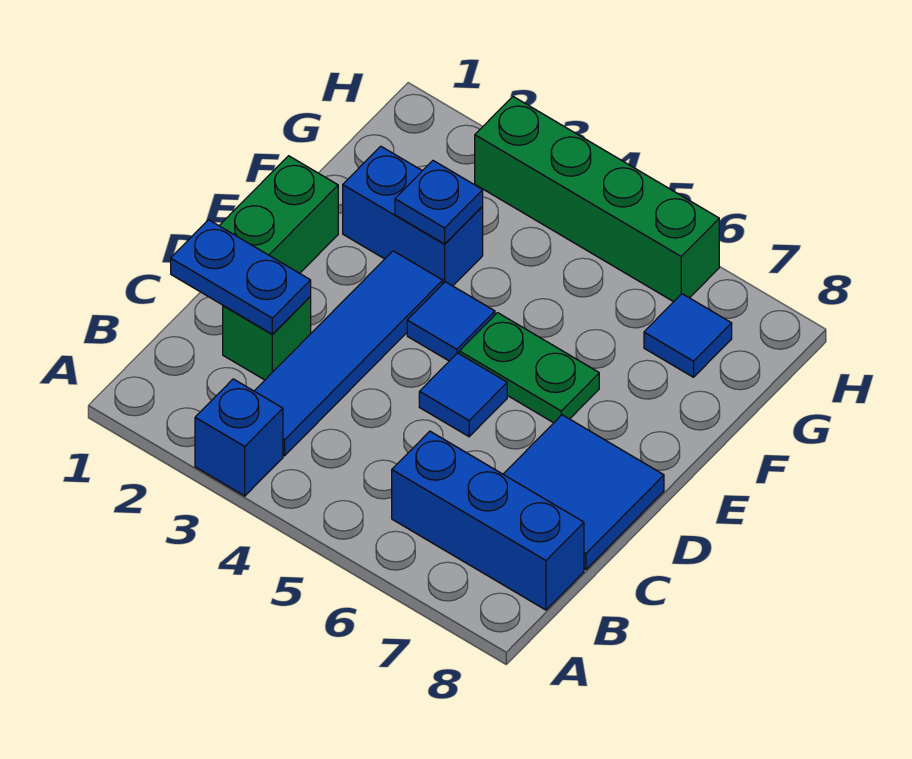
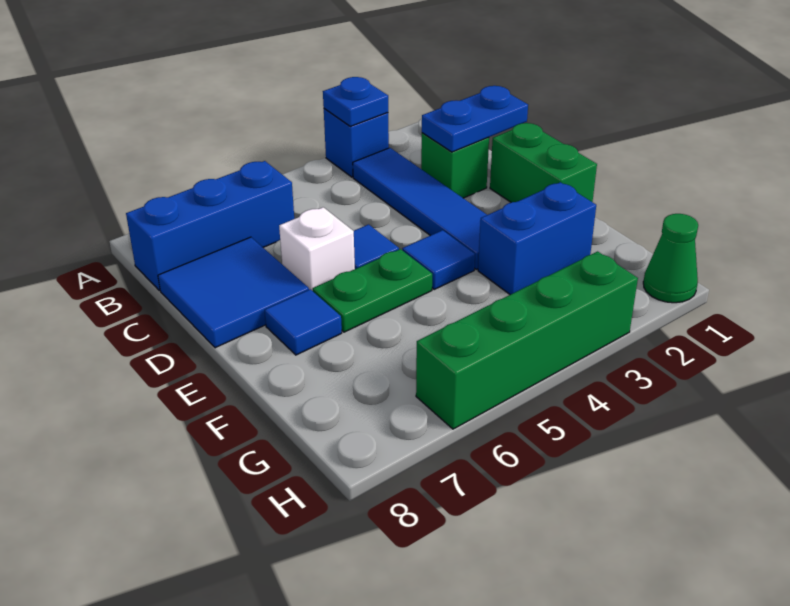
none -> white brick D6 level 1
blue plate F3 level 2 -> blue plate A3 level 2
blue tile G7 level 1 -> blue tile E7 level 1
none -> green cone H1 level 1

